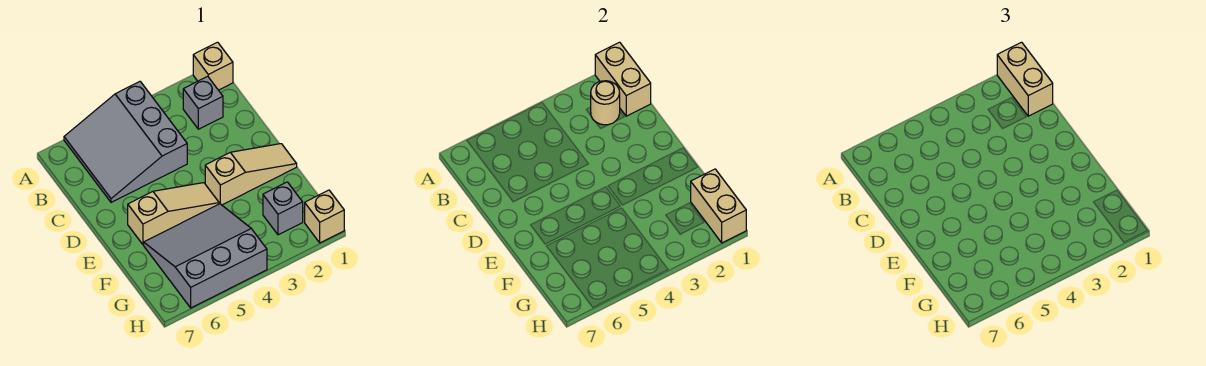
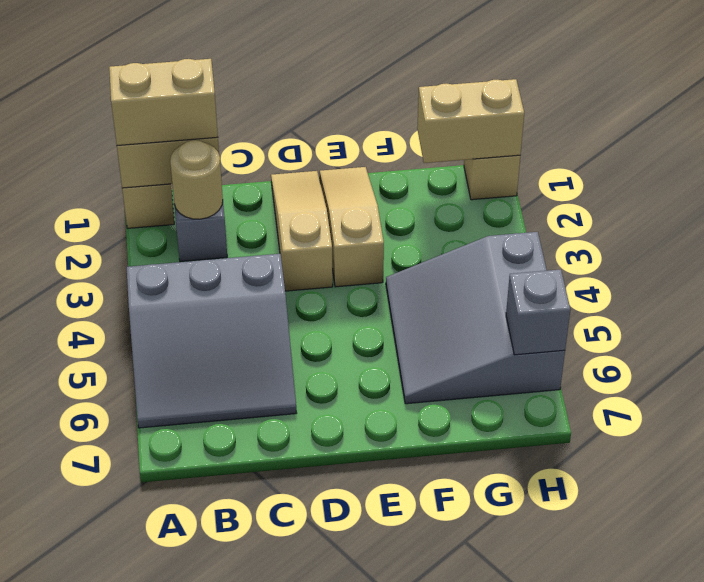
tan slope E4:E6 level 1 top 6 -> tan slope D1:D3 level 1 top 3
grey brick G2 level 1 -> grey brick H6 level 2

